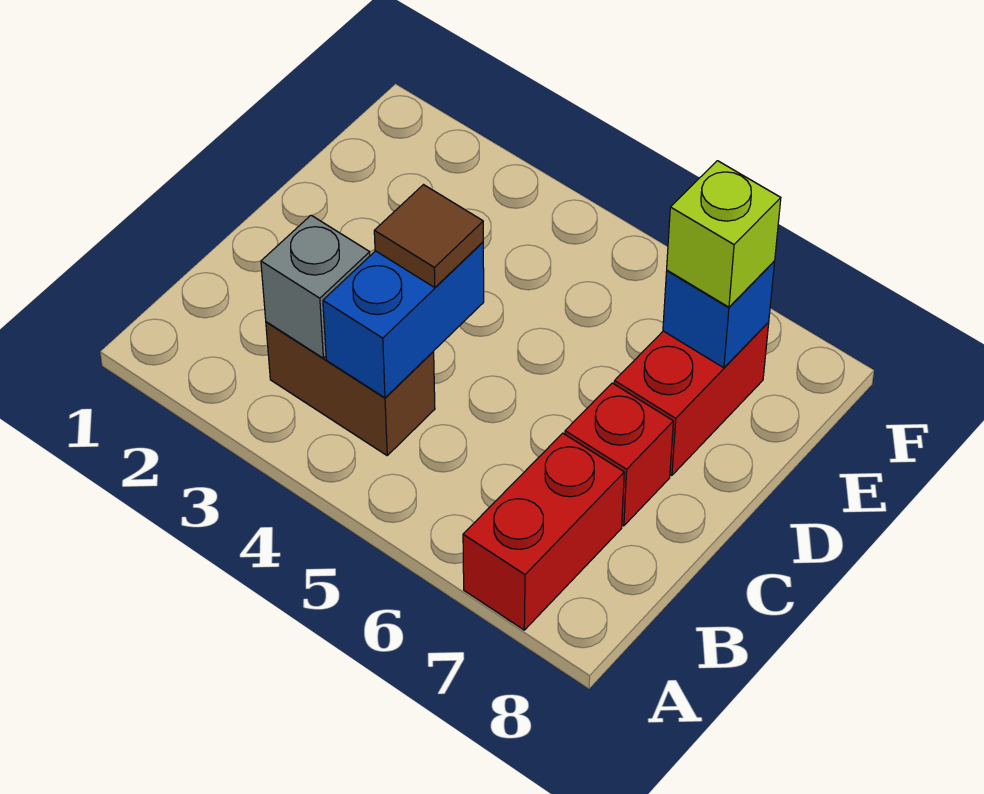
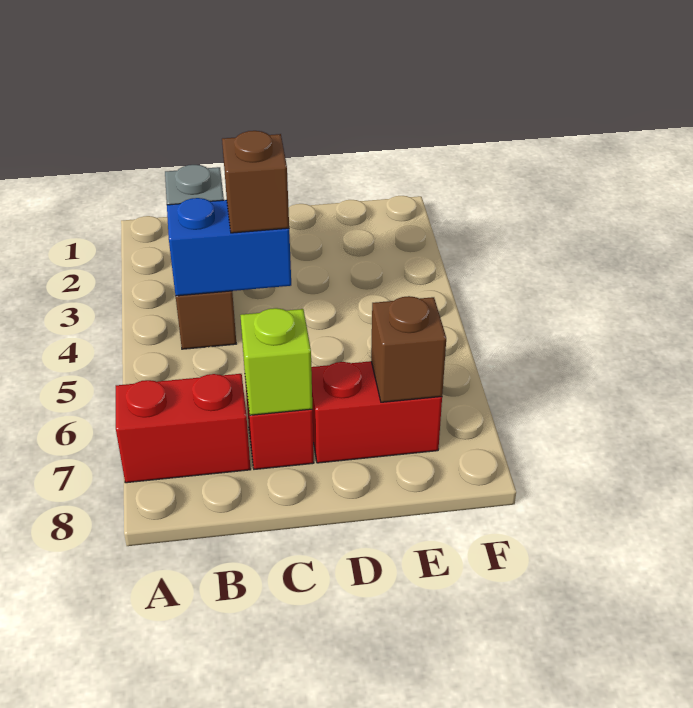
brown tile C4 level 3 -> brown brick C4 level 3
blue brick E7 level 2 -> brown brick E7 level 2
lime brick E7 level 3 -> lime brick C7 level 2

